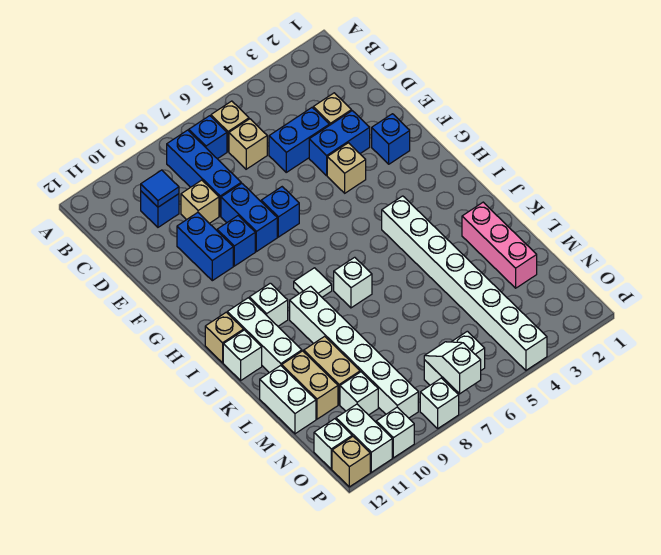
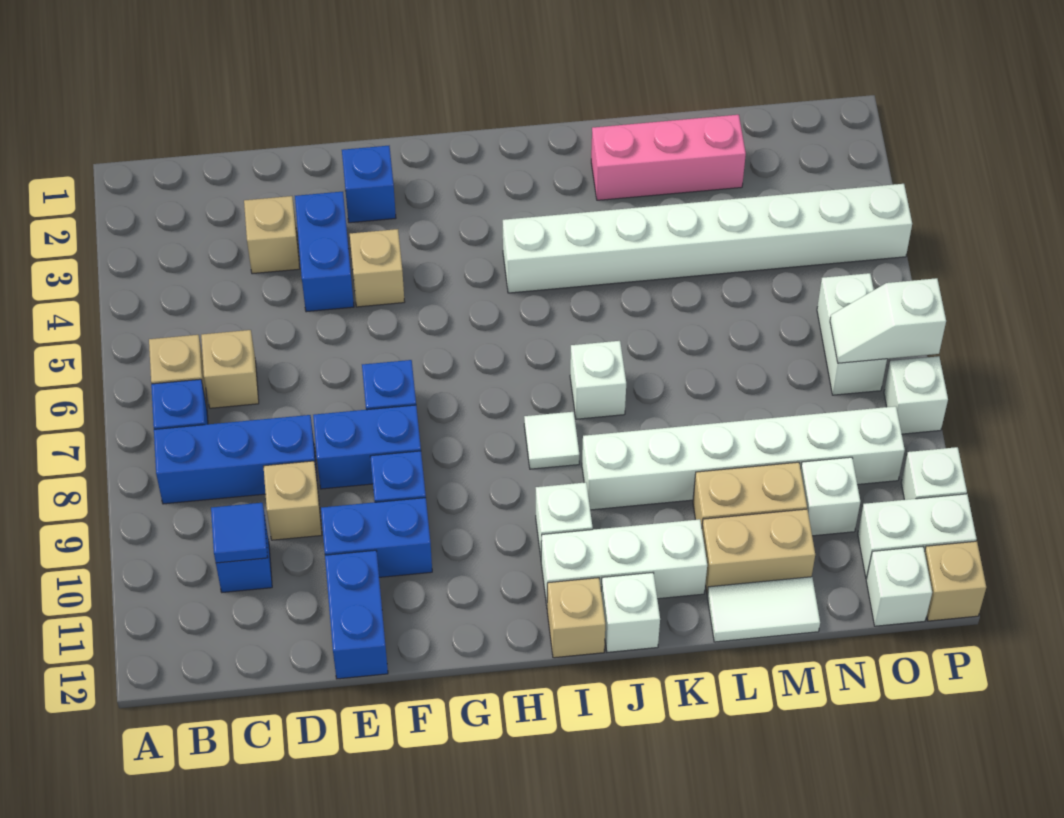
blue brick D4:D5 level 1 -> blue brick E11:E12 level 1
white brick L12:M12 level 1 -> white tile L12:M12 level 1

